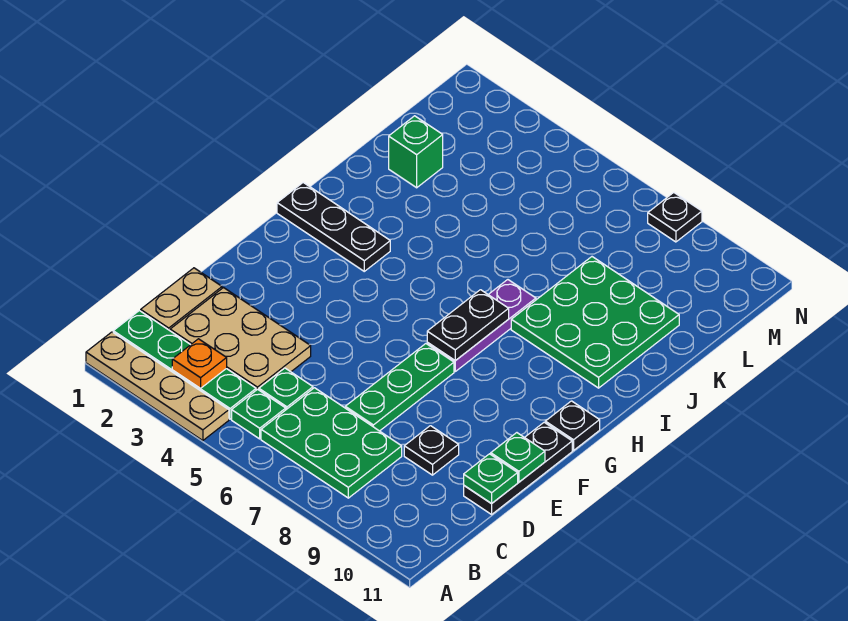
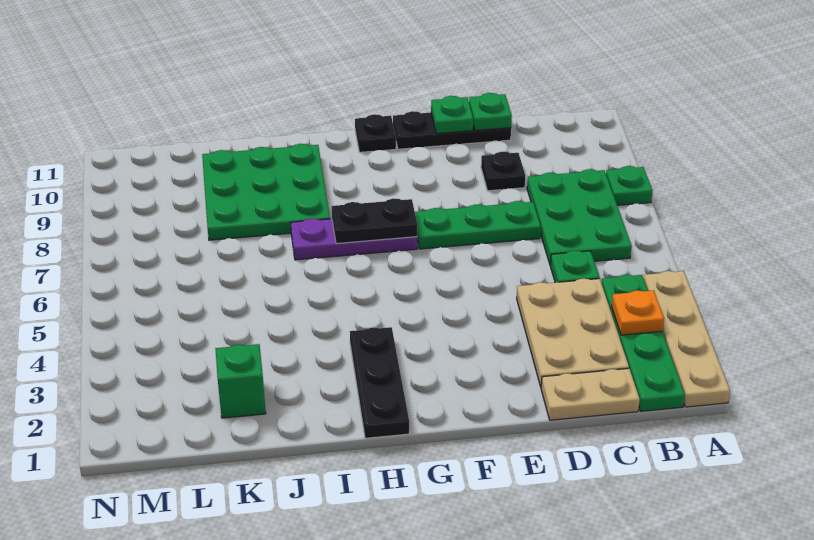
green plate B5 level 1 -> green plate A8 level 1
black plate N8 level 1 -> none

